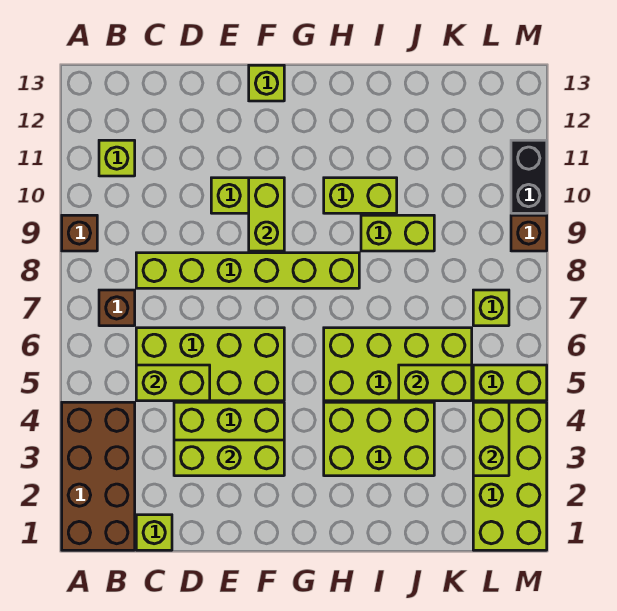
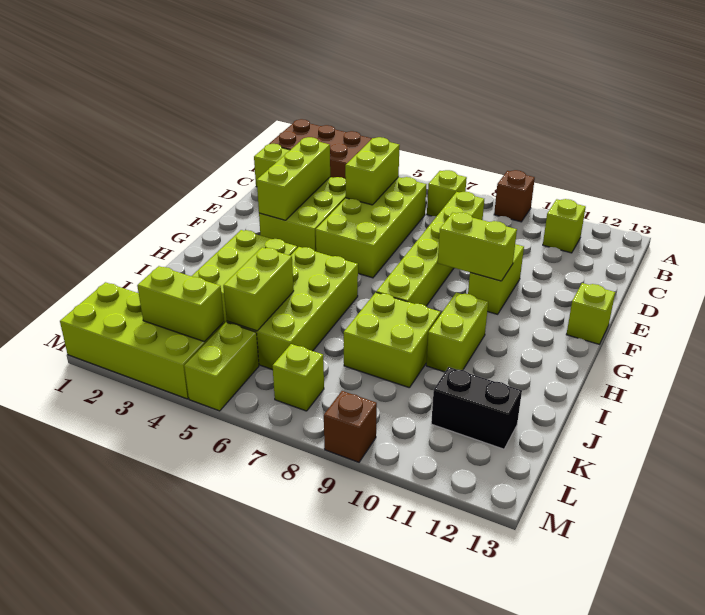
brown brick B7 level 1 -> lime brick B7 level 1
lime brick I9:J9 level 1 -> lime brick I8:J9 level 1
black brick M10:M11 level 1 -> black brick K11:K12 level 1

